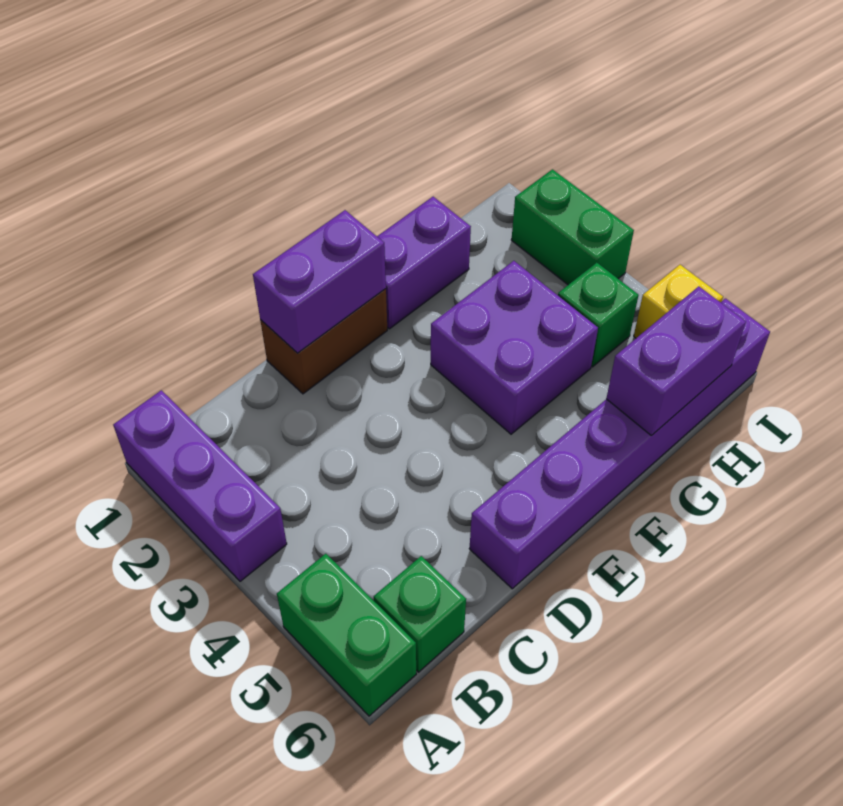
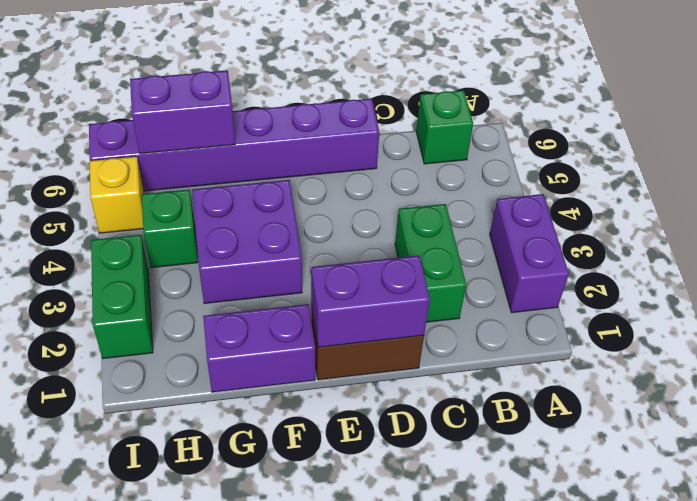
purple brick A1:A3 level 1 -> purple brick A2:A3 level 1
green brick A5:A6 level 1 -> green brick C2:C3 level 1

